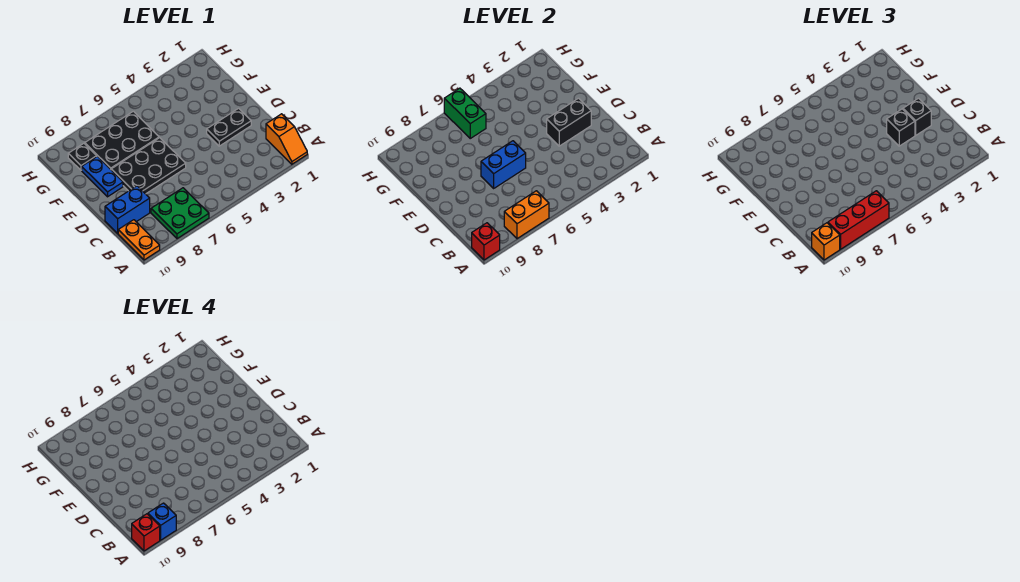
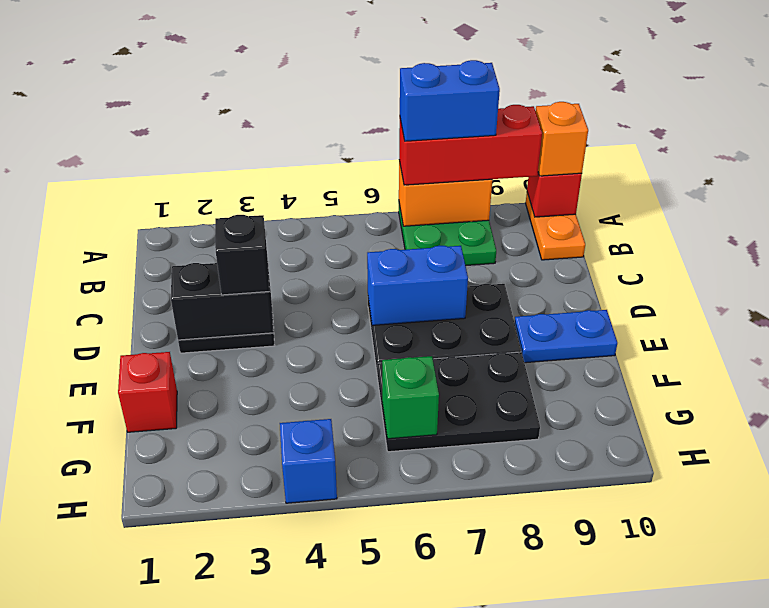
orange slope A1:B1 level 1 top B -> none
blue brick A9 level 4 -> blue brick H4 level 1
red brick A10 level 4 -> red brick F1 level 1
blue brick C9:C10 level 1 -> blue brick A7:A8 level 4
black brick D2 level 3 -> none
blue plate E9:F9 level 1 -> blue plate E9:E10 level 1
green brick G6:H6 level 2 -> green brick G6 level 2
black plate G9 level 1 -> none

